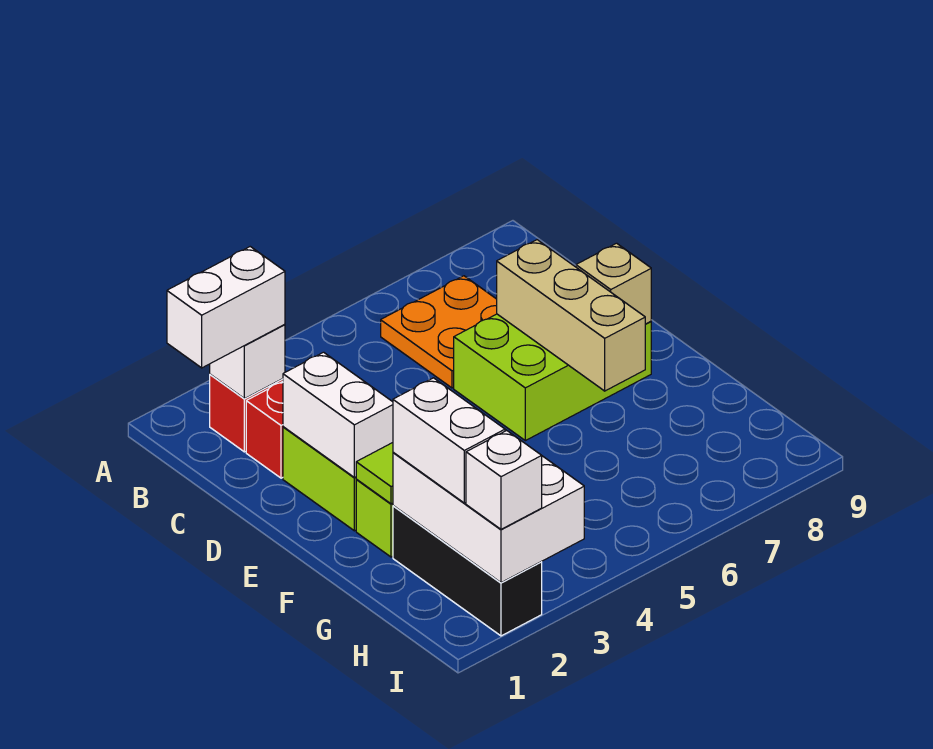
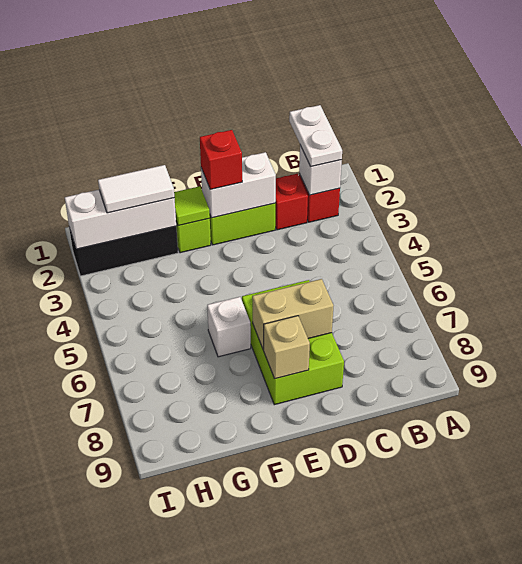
white brick B1:B2 level 3 -> white plate B1:B2 level 3
orange plate B6:C7 level 1 -> none
tan brick D7:F7 level 2 -> tan brick D7:E7 level 2
none -> red brick E2 level 3
white brick G2:I3 level 2 -> white brick G2:I2 level 2
white brick G2:H2 level 3 -> white tile G2:H2 level 3
white brick I2 level 3 -> white brick F6 level 1

